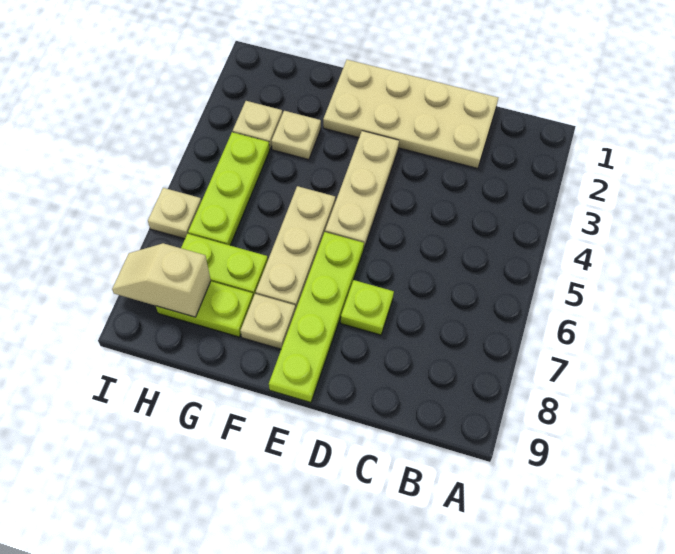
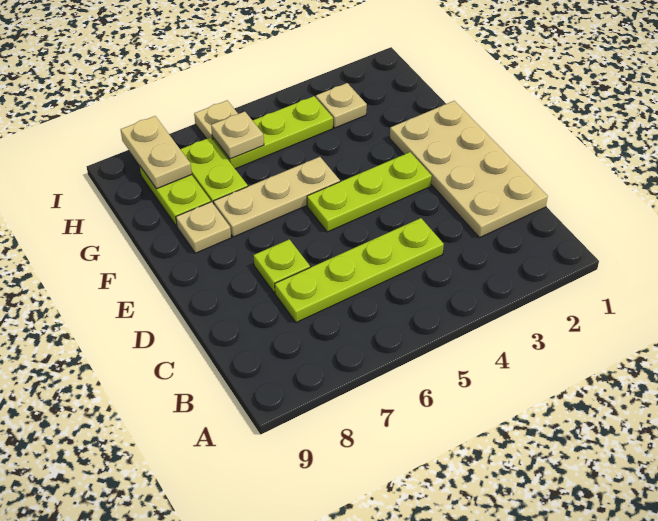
tan plate E3:E5 level 1 -> lime plate E3:E5 level 1
lime plate E6:E9 level 1 -> lime plate C4:C7 level 1
tan plate G3 level 1 -> tan plate H6 level 2
tan slope H8:I8 level 2 top H -> tan plate H8:I8 level 2

